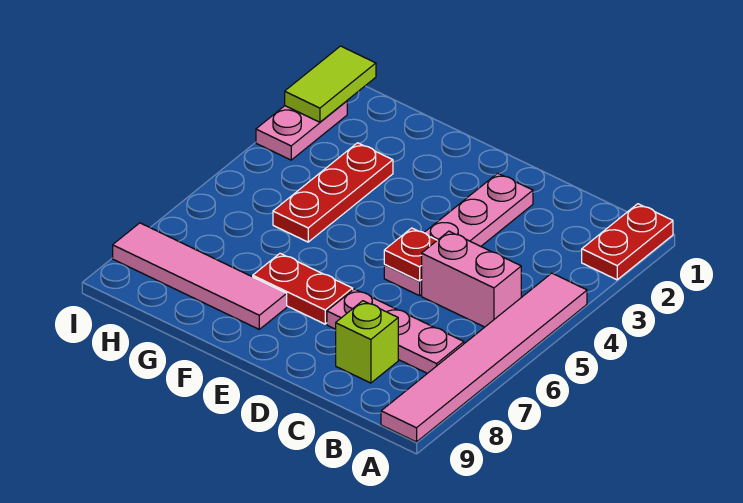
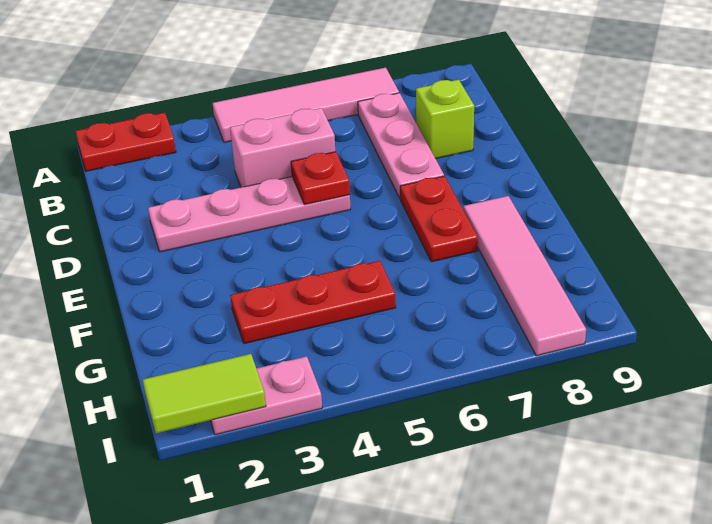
pink tile A4:A9 level 1 -> pink tile A4:A7 level 1
pink brick B5:C5 level 1 -> pink brick C4:C5 level 1

